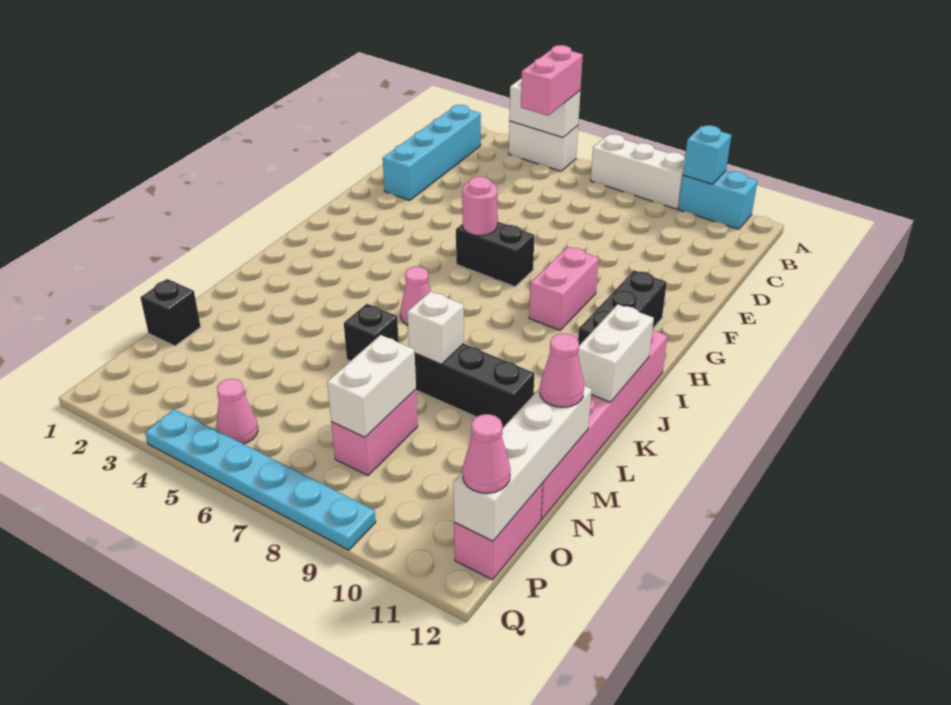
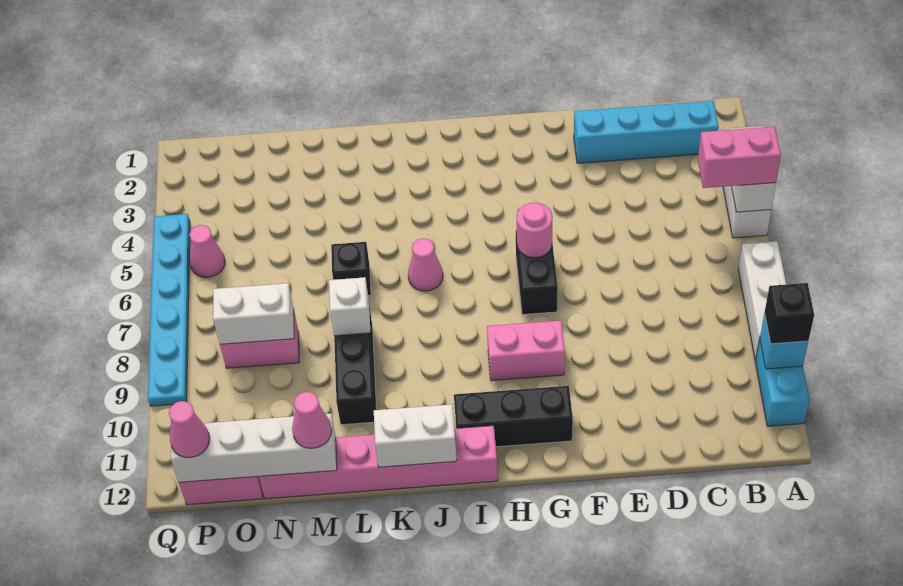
black brick N1 level 1 -> black brick A10 level 3

